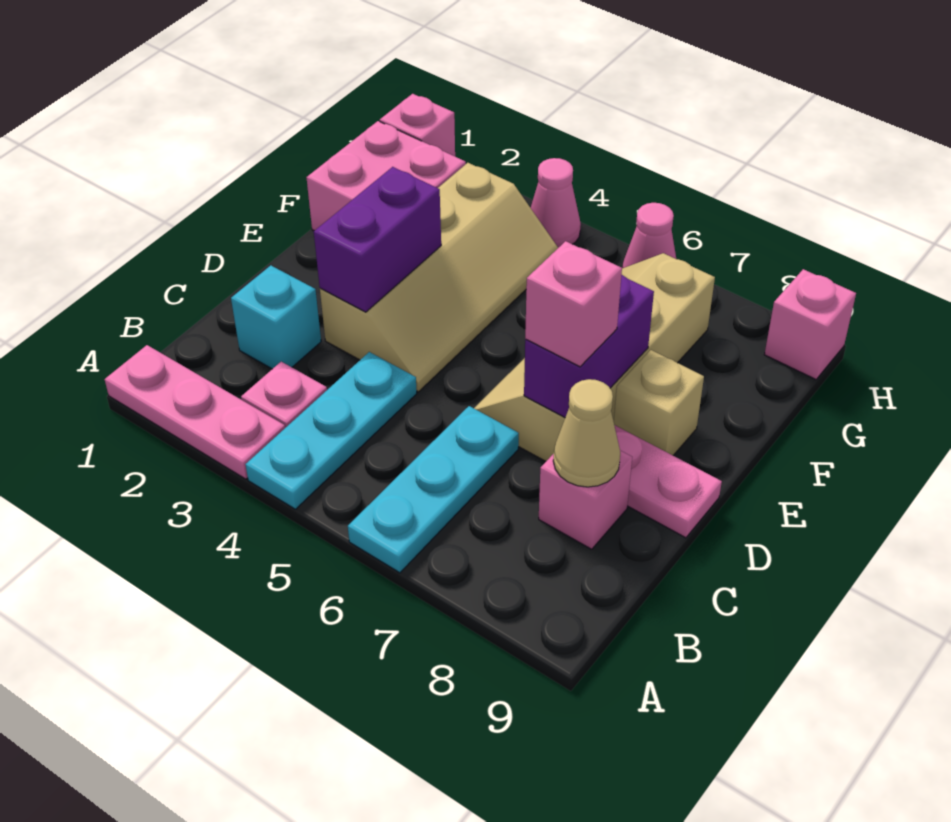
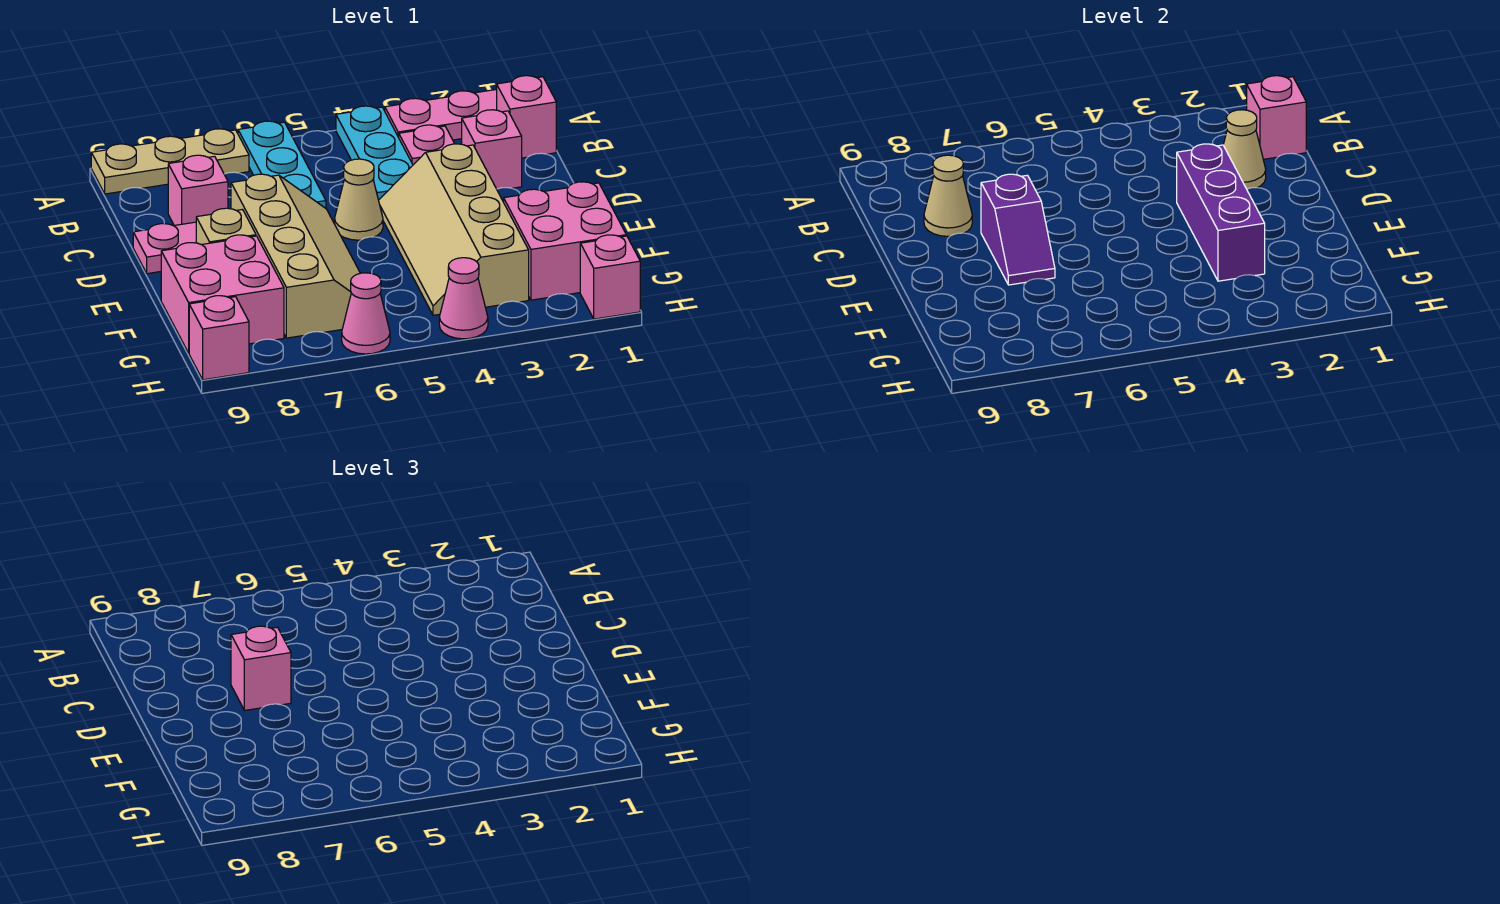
none -> tan plate A7:A9 level 1
none -> pink brick B1 level 1
none -> pink brick B1 level 2
cyan brick C2 level 1 -> pink brick C2 level 1
none -> tan cone C2 level 2
purple brick D3:E3 level 2 -> purple brick D3:F3 level 2
none -> tan cone D5 level 1
purple brick D7:E7 level 2 -> purple slope D7:E7 level 2 top D
none -> pink brick F8:G9 level 1

